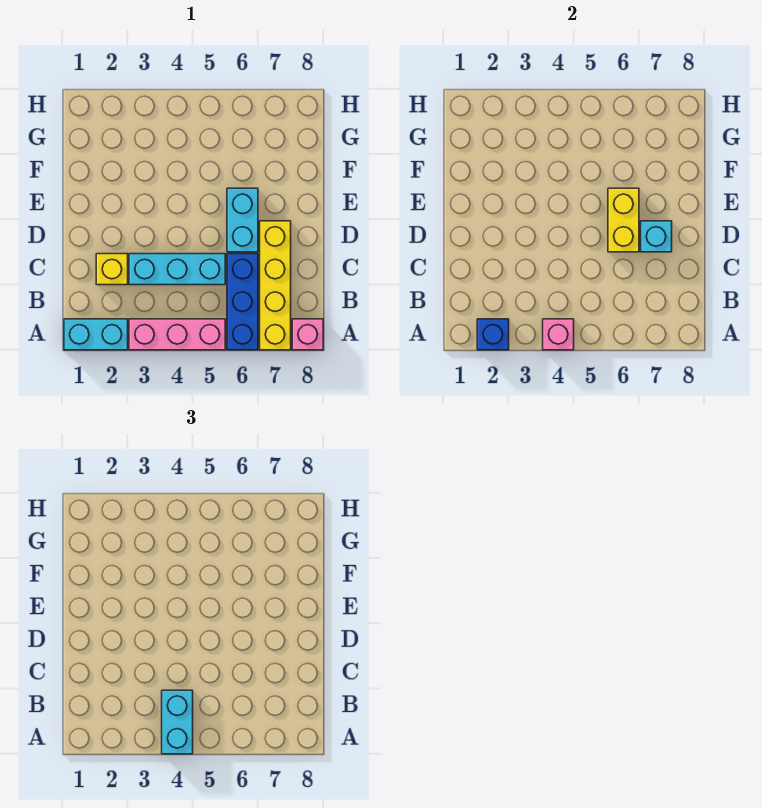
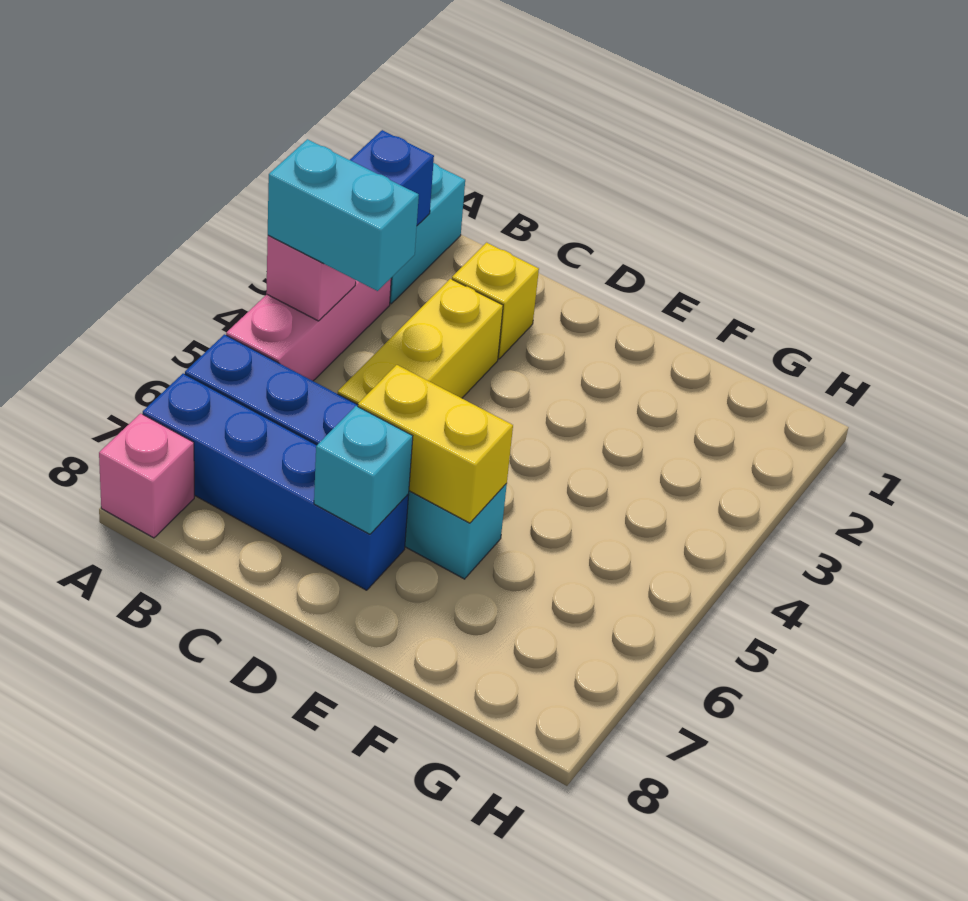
yellow brick A7:D7 level 1 -> blue brick A7:D7 level 1
cyan brick C3:C5 level 1 -> yellow brick C3:C5 level 1

